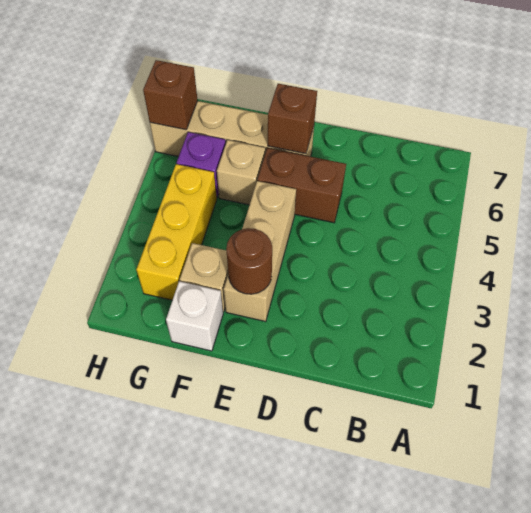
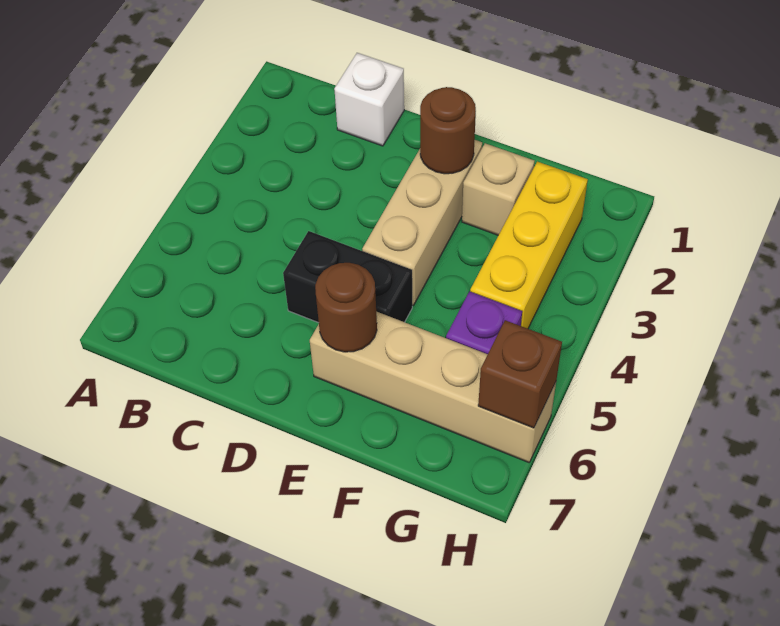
brown brick D5:E5 level 1 -> black brick D5:E5 level 1
brown brick E6 level 2 -> brown round brick E6 level 2
white brick F1 level 1 -> white brick C1 level 1
tan brick F5 level 1 -> none

